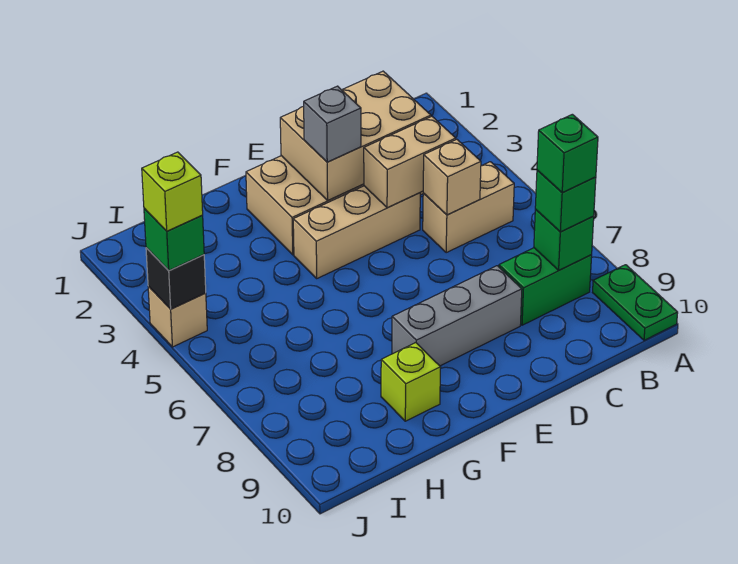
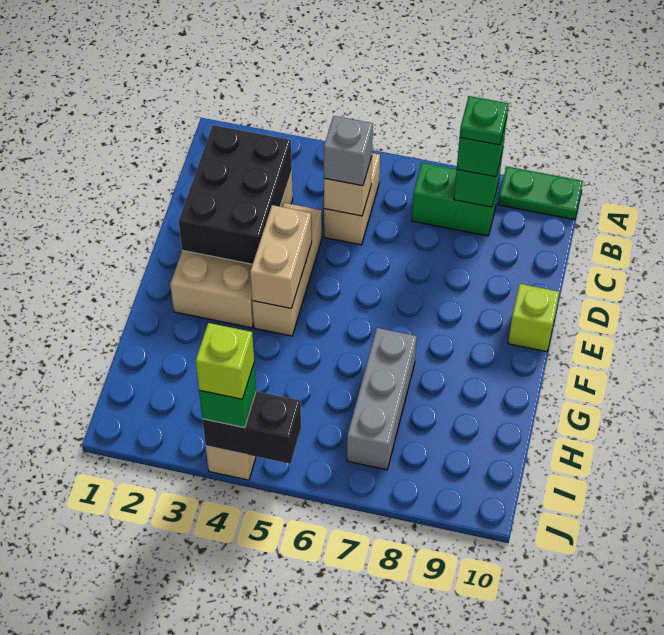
green brick B8:C8 level 1 -> green brick B7:B8 level 1
green brick B8 level 4 -> green plate B8 level 4
tan brick C2:E3 level 2 -> black brick C2:E3 level 2
tan brick C4:D4 level 2 -> tan brick E4:F4 level 2
grey brick D8:F8 level 1 -> grey brick G7:I7 level 1
grey brick E3 level 3 -> grey brick C5 level 3
lime brick G9 level 1 -> lime brick E10 level 1
black brick J4 level 2 -> black brick J4:J5 level 2

